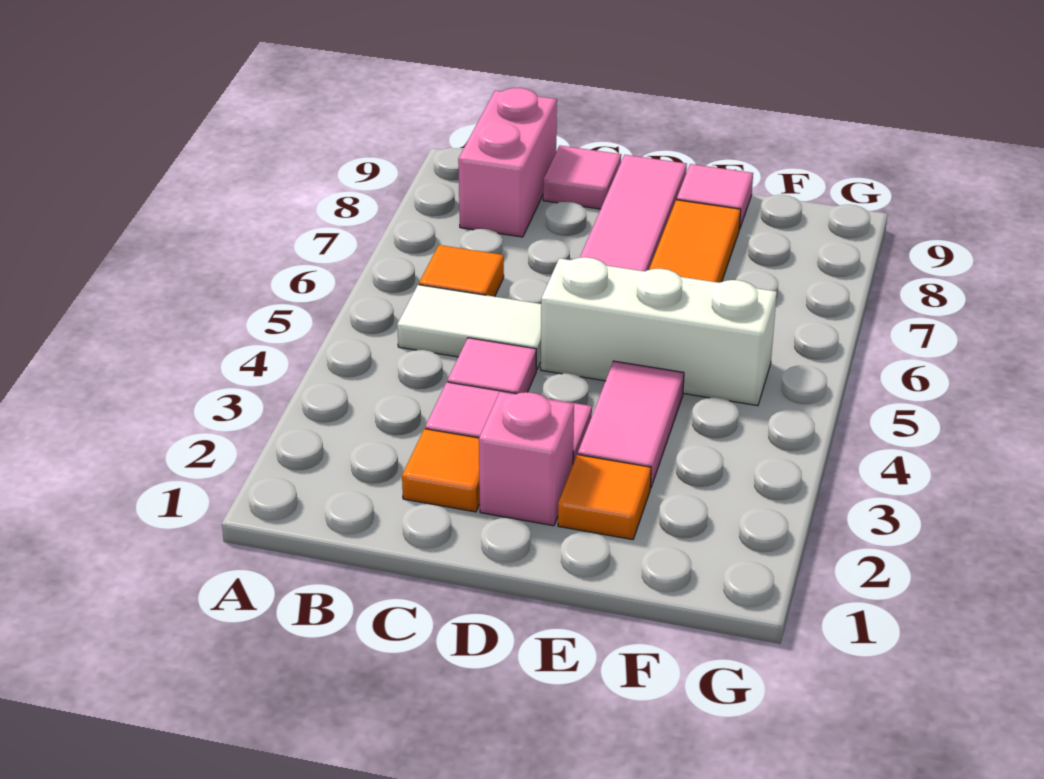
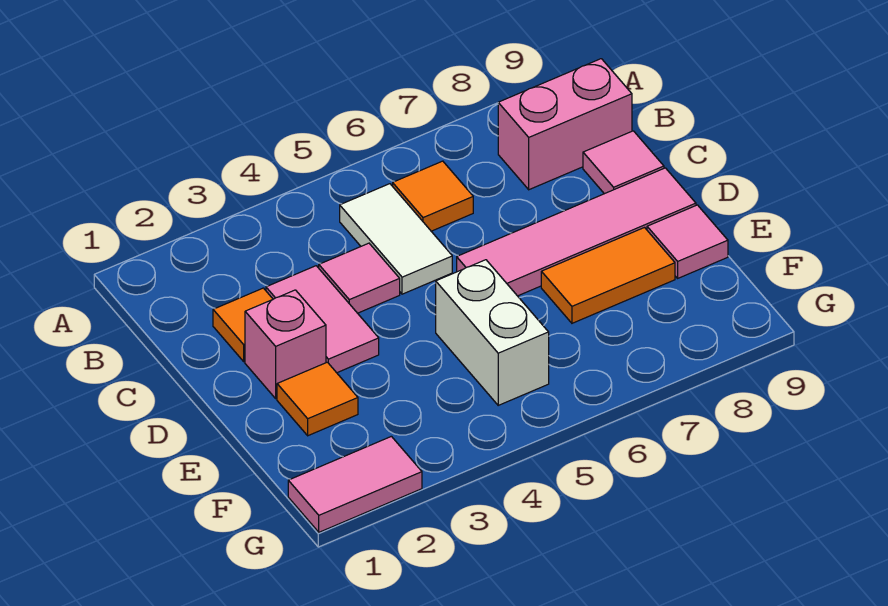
white brick D5:F5 level 1 -> white brick E5:F5 level 1
pink tile E3:E4 level 1 -> pink tile G1:G2 level 1

